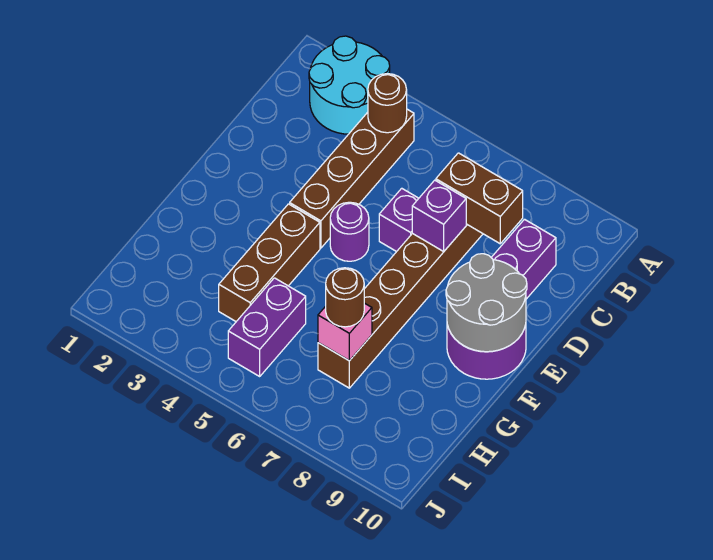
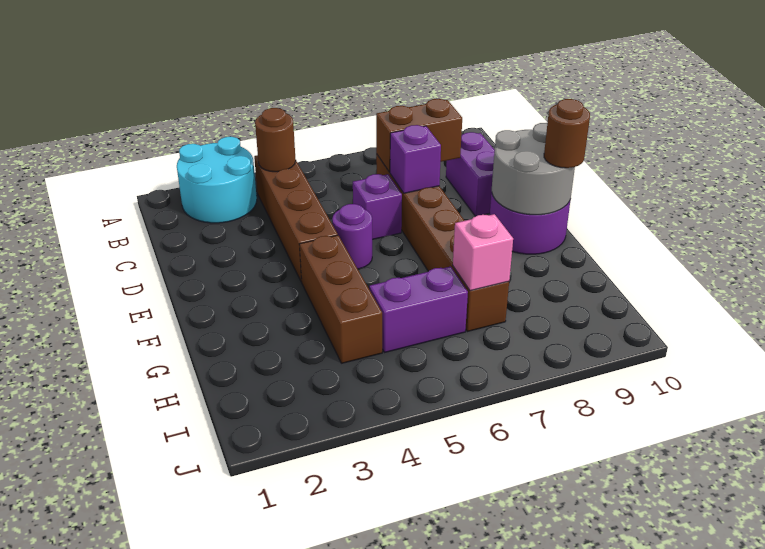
purple brick H5:I5 level 1 -> purple brick H5:H6 level 1
brown round brick H7 level 3 -> brown round brick F10 level 3

